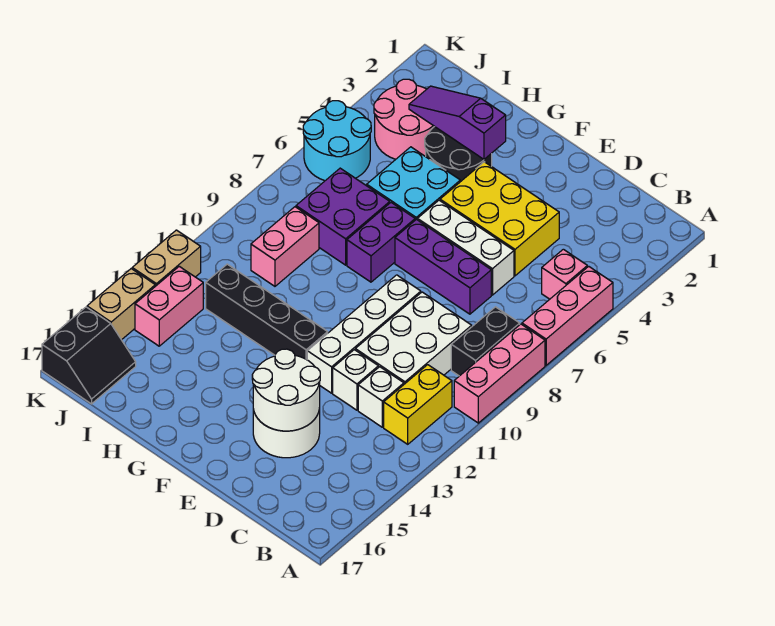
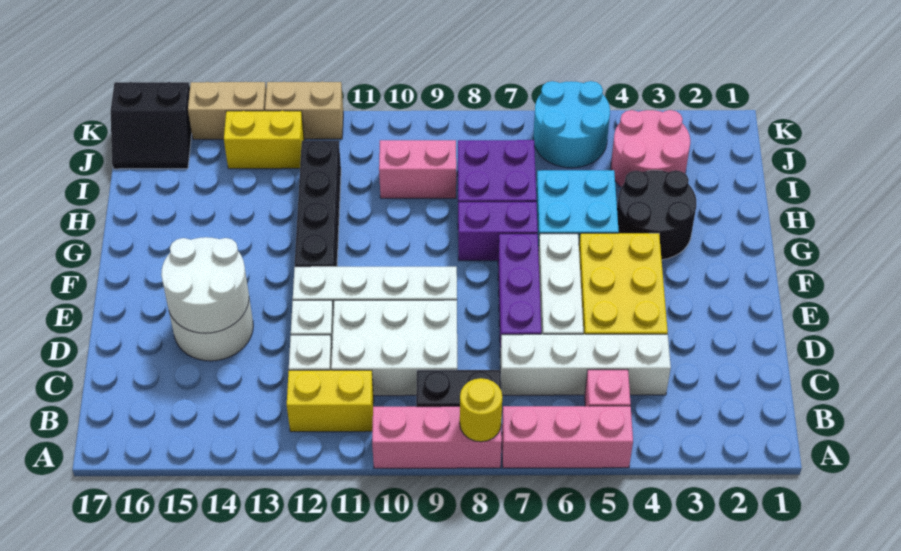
none -> yellow round brick A8 level 2
none -> white brick C4:C7 level 1
purple slope G3:I3 level 2 top G -> none
pink brick J13:J14 level 1 -> yellow brick J13:J14 level 1

